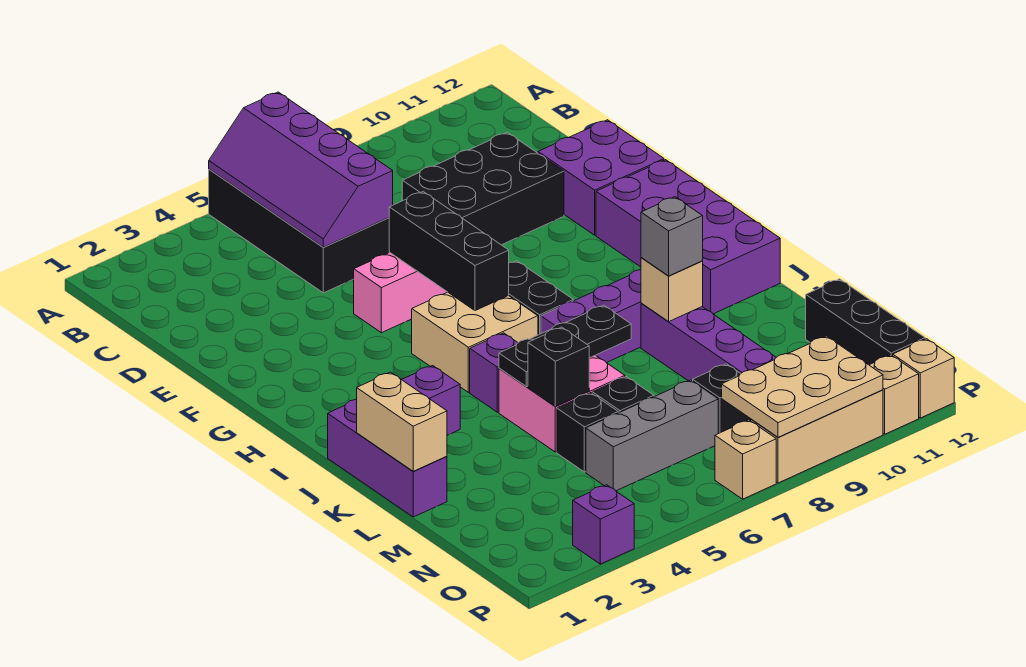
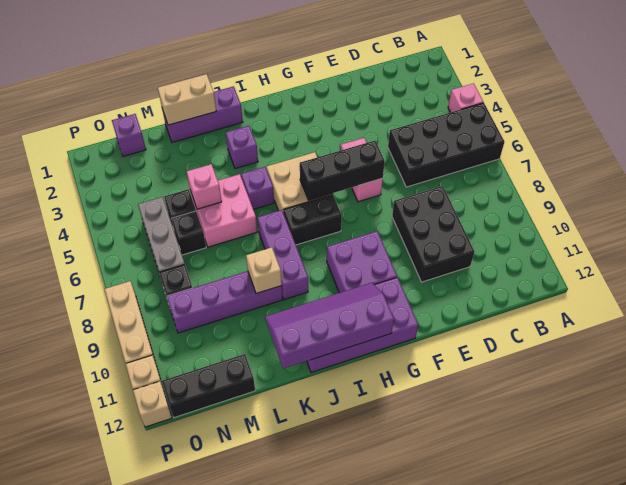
none -> pink brick A4 level 1
purple slope A5:D6 level 2 top 6 -> purple slope H11:K12 level 2 top 12
purple brick E11:F12 level 1 -> purple brick G9:H10 level 1
black plate K5:K7 level 2 -> none
grey brick K9 level 3 -> none
black brick L5 level 2 -> pink brick L5 level 2
tan plate O8:P10 level 2 -> none
purple brick P3 level 1 -> purple brick N1 level 1
tan brick P7 level 1 -> none

